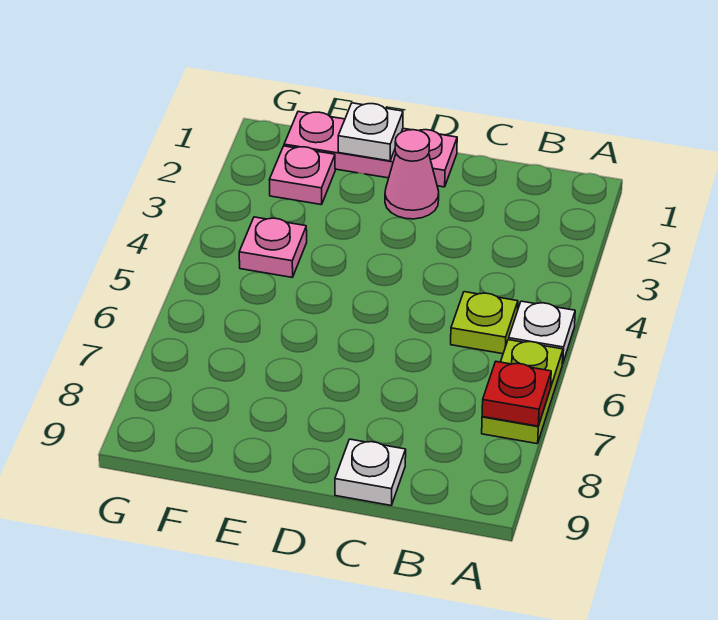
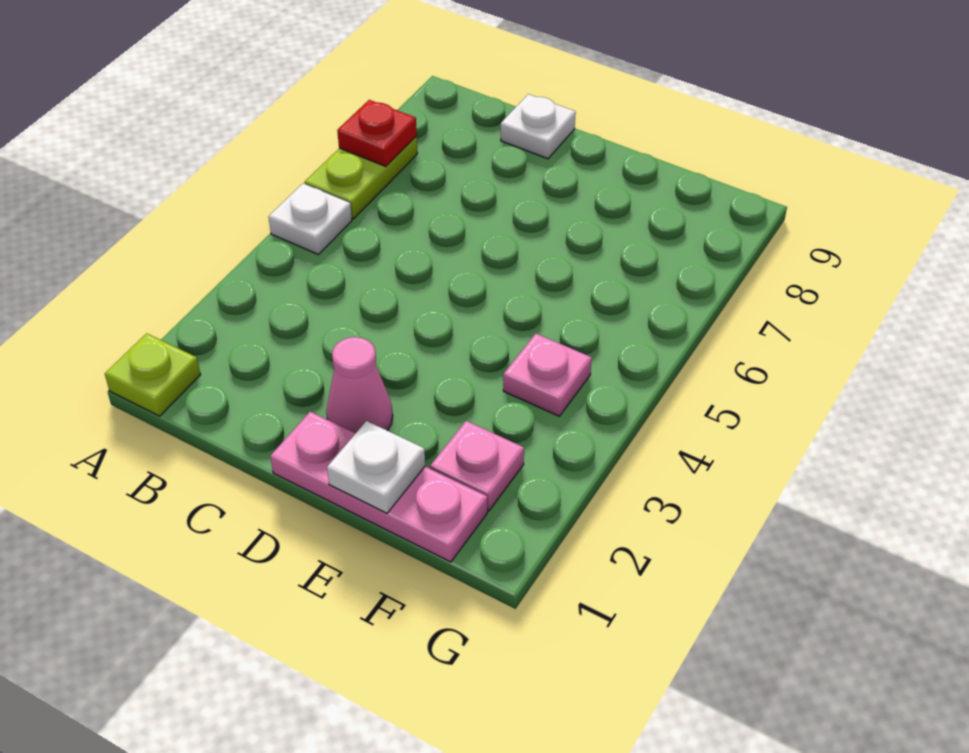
lime plate B5 level 1 -> lime plate A1 level 1

